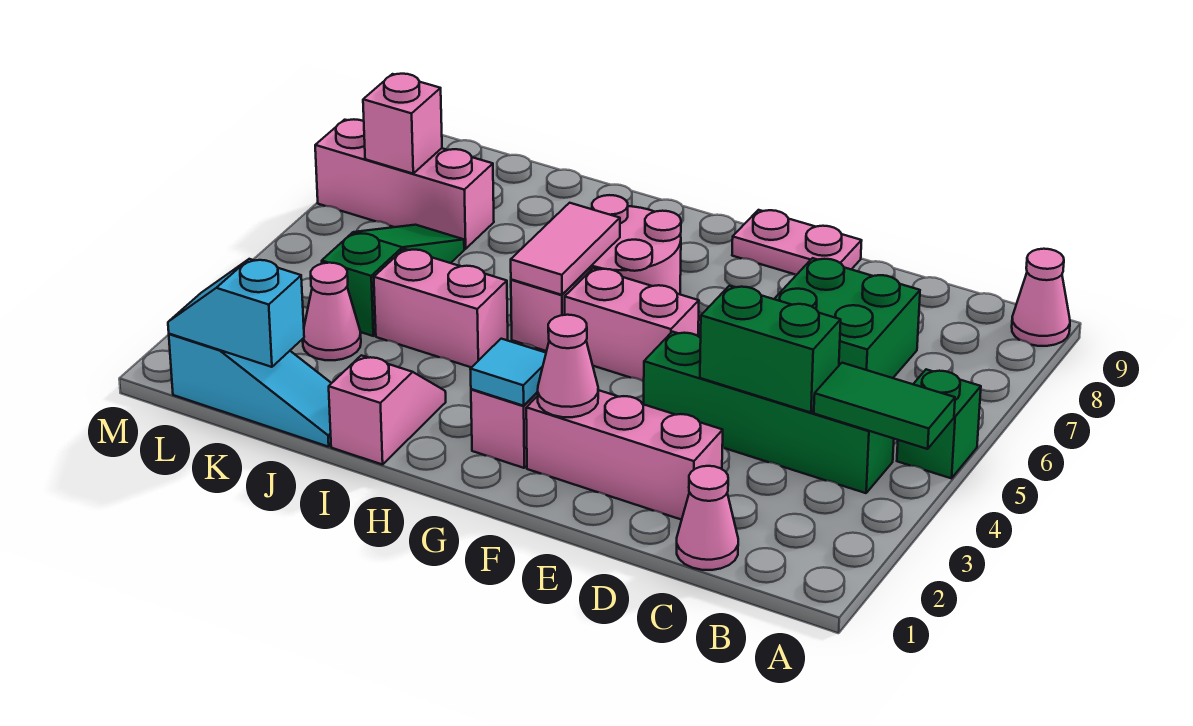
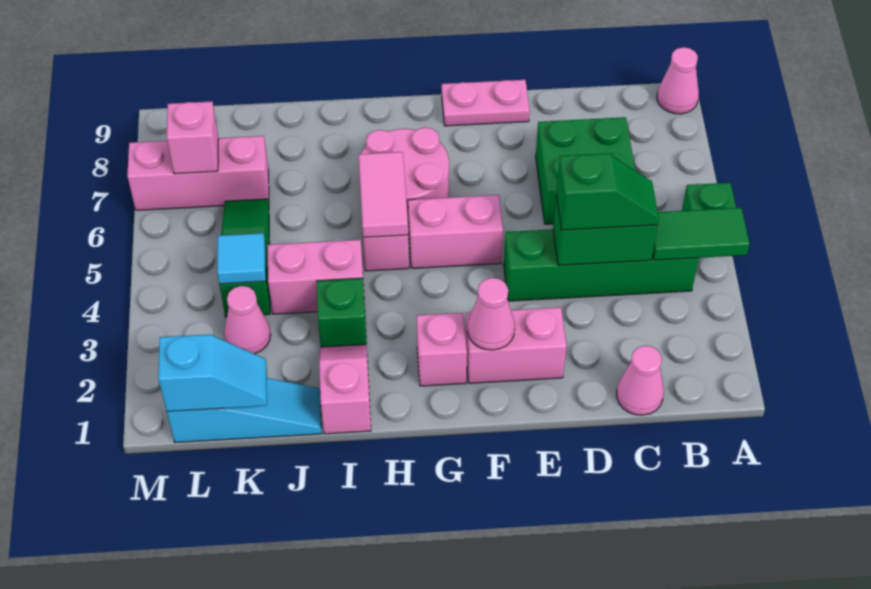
none -> green slope C4:D4 level 3 top D
pink brick D2:F2 level 1 -> pink brick E2:F2 level 1
cyan tile G2 level 2 -> cyan tile K4 level 2
none -> green brick I3 level 1
cyan slope K1:L1 level 2 top K -> cyan slope K1:L1 level 2 top L

